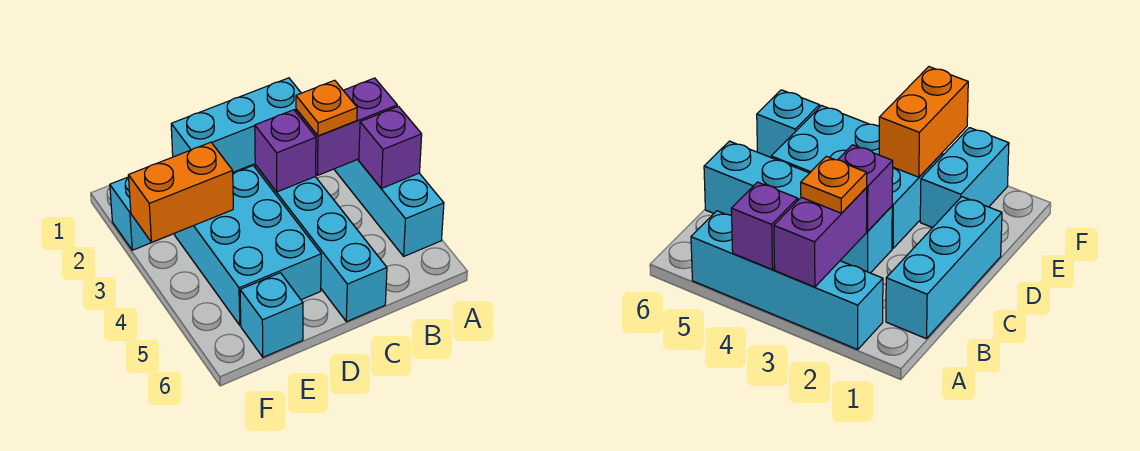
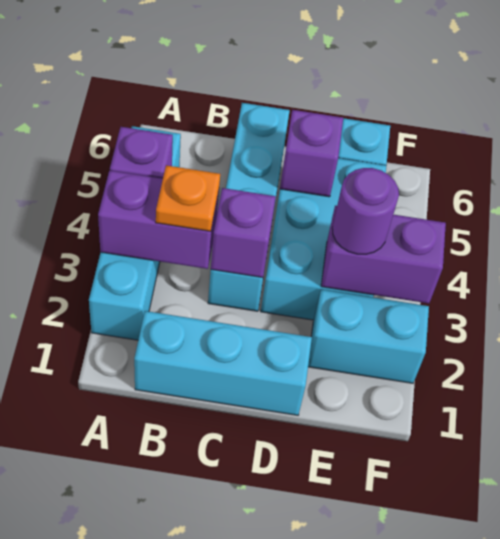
none -> purple brick D5 level 2
orange brick E3:F3 level 2 -> purple brick E3:F3 level 2
none -> purple round brick E3 level 3

